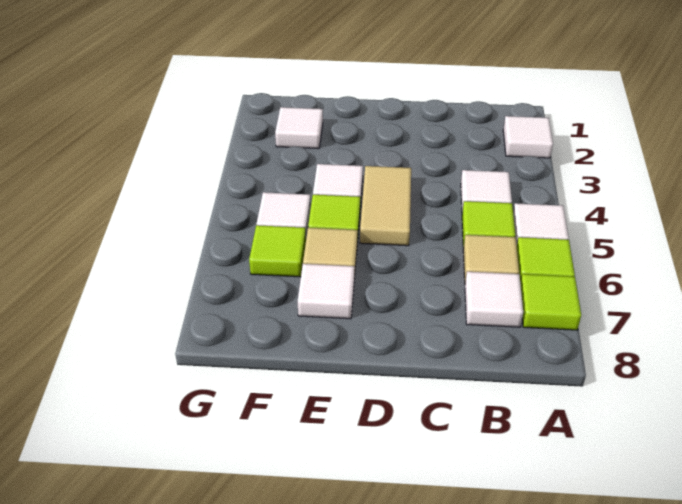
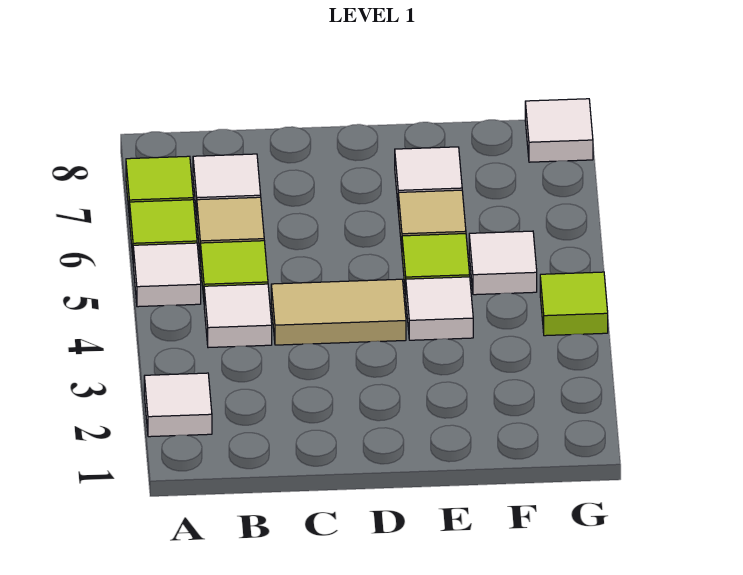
tan tile D4:D5 level 1 -> tan tile C4:D4 level 1
white tile F2 level 1 -> white tile G8 level 1
lime tile F6 level 1 -> lime tile G4 level 1

